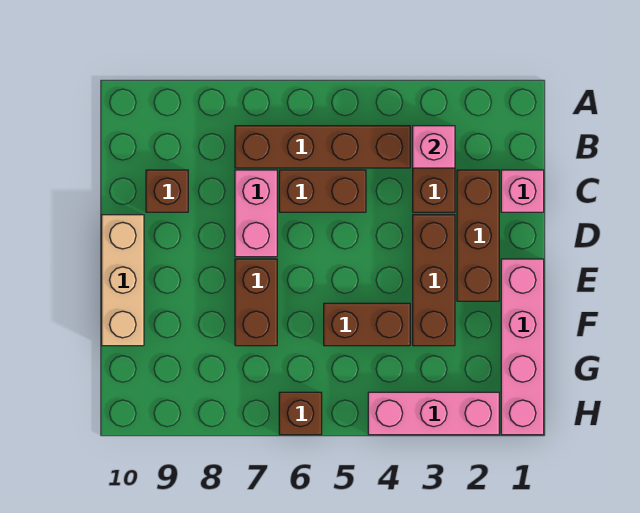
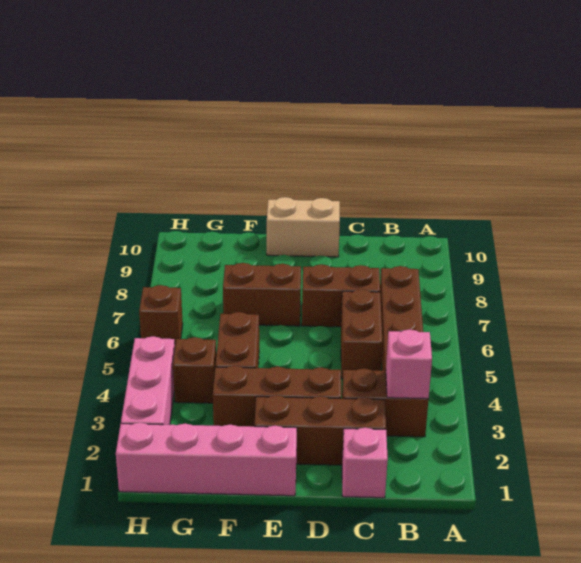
pink brick C7:D7 level 1 -> brown brick C7:D7 level 1
brown brick C9 level 1 -> brown brick G4 level 1
tan brick D10:F10 level 1 -> tan brick D10:E10 level 1

